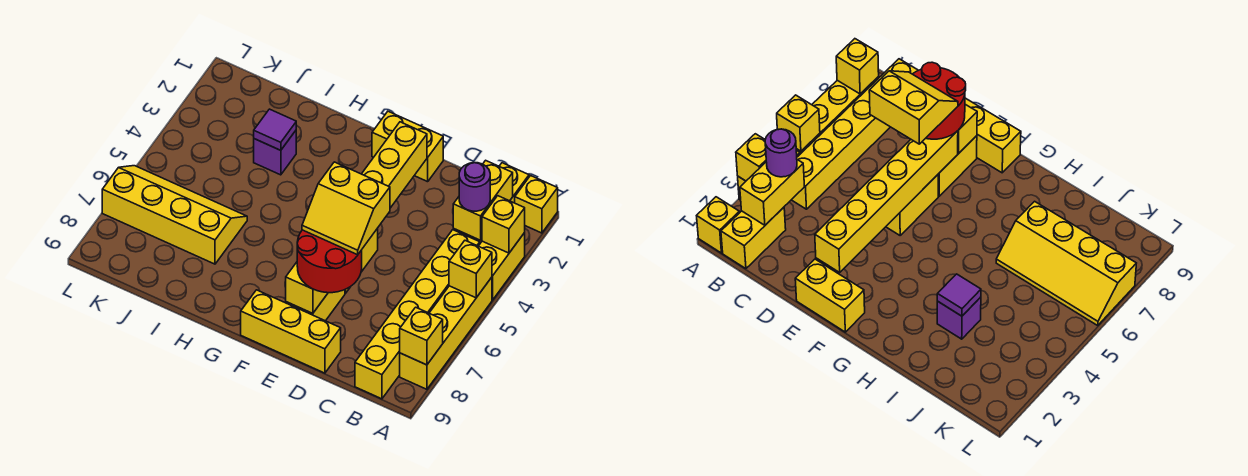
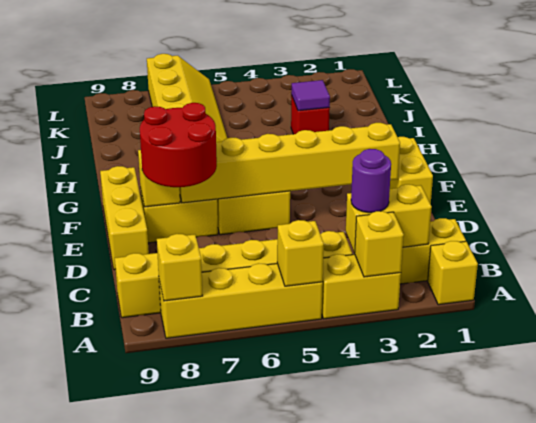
yellow slope D6:E7 level 4 top 6 -> none
purple brick I3 level 1 -> red brick I3 level 1

